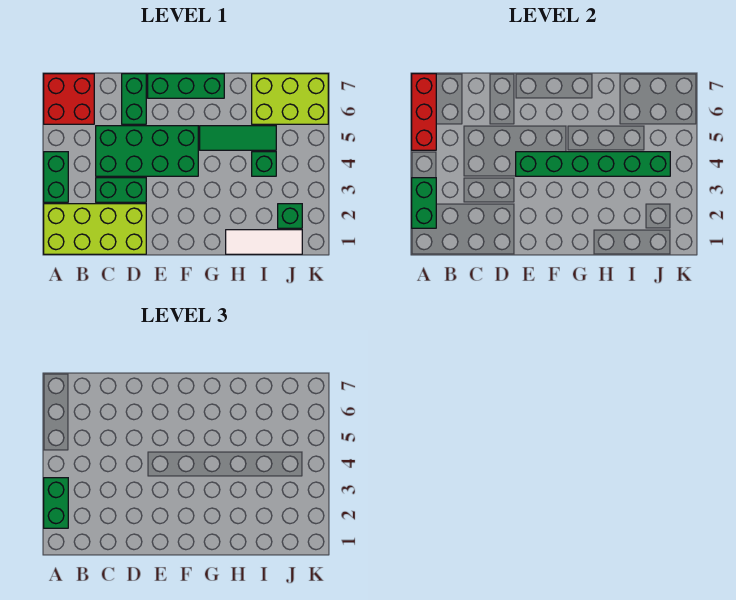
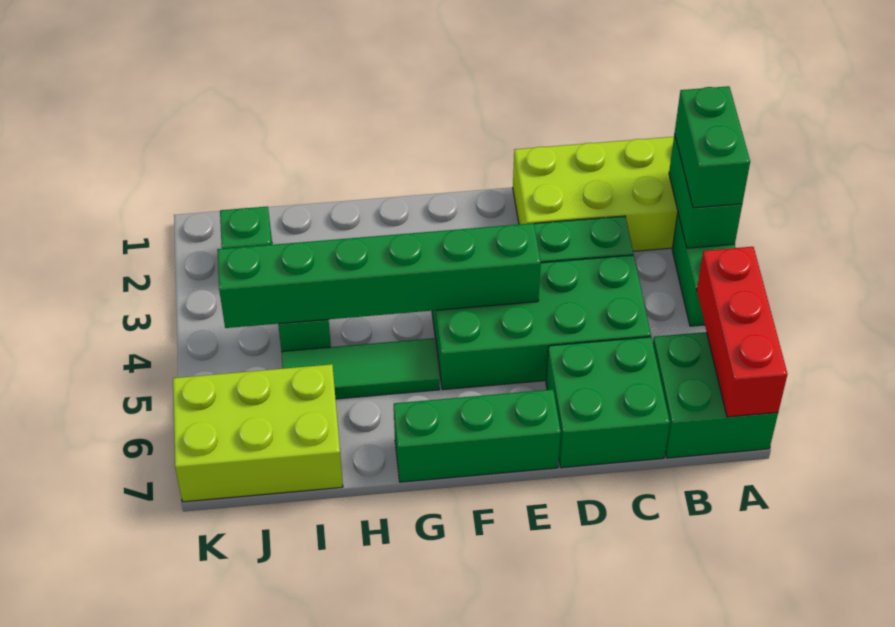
red brick A6:B7 level 1 -> green brick A6:B7 level 1
green brick D6:D7 level 1 -> green brick C6:D7 level 1
white tile H1:J1 level 1 -> none

